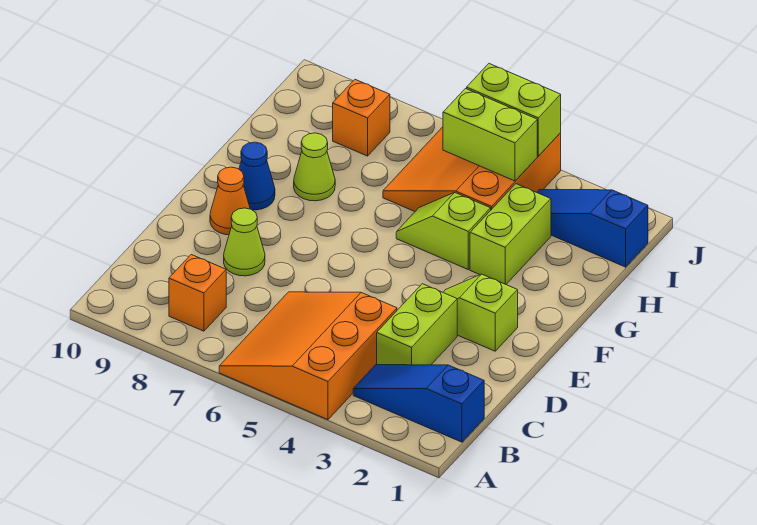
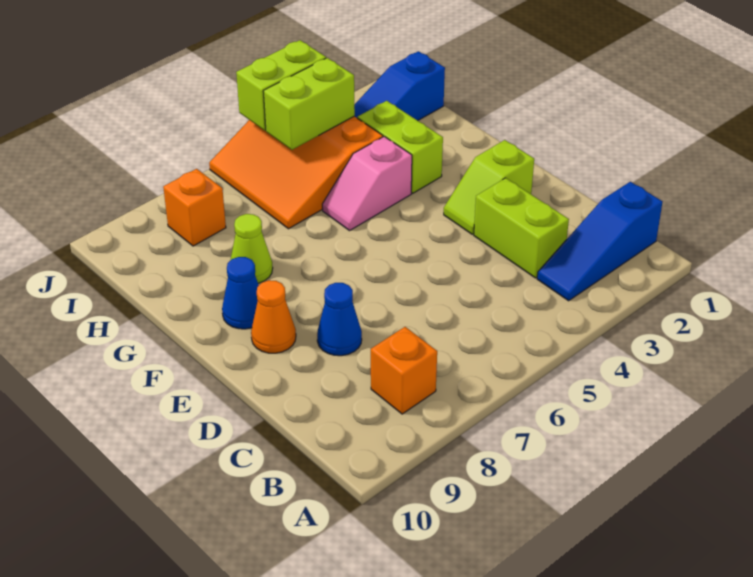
orange slope A4:C6 level 1 top 4 -> none
lime cone D8 level 1 -> blue cone D8 level 1
lime slope G4:G5 level 1 top 4 -> pink slope G4:G5 level 1 top 4

